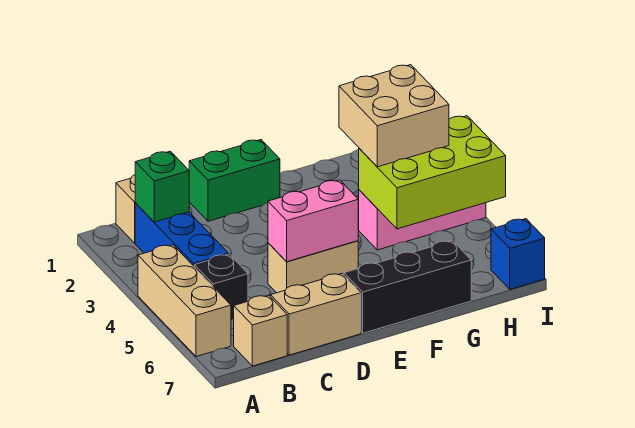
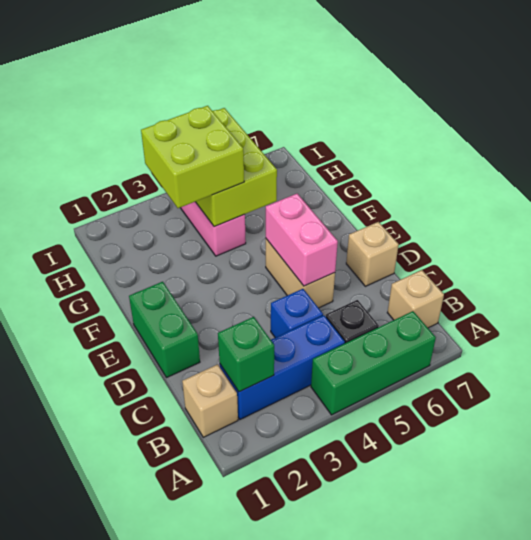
tan brick A4:A6 level 1 -> green brick A4:A6 level 1
tan brick C7:D7 level 1 -> tan brick D7 level 1
black brick E7:G7 level 1 -> none
tan brick G3:H4 level 3 -> lime brick G3:H4 level 3
blue brick I7 level 1 -> blue brick C4 level 1

